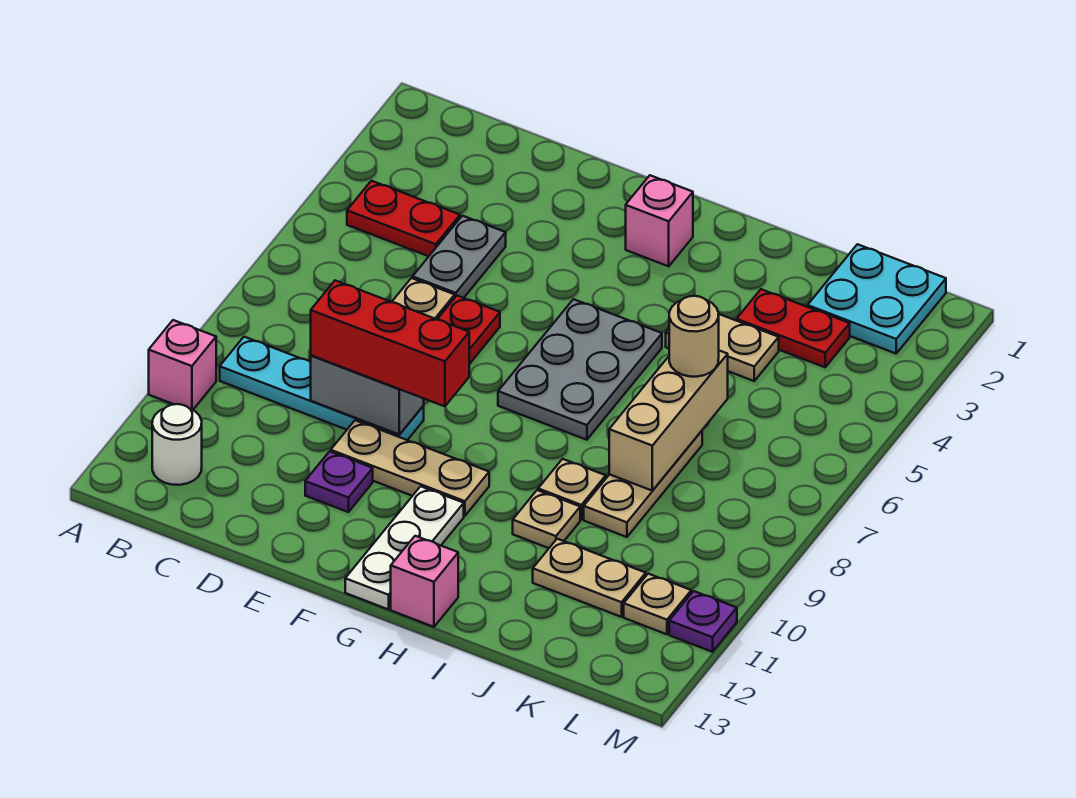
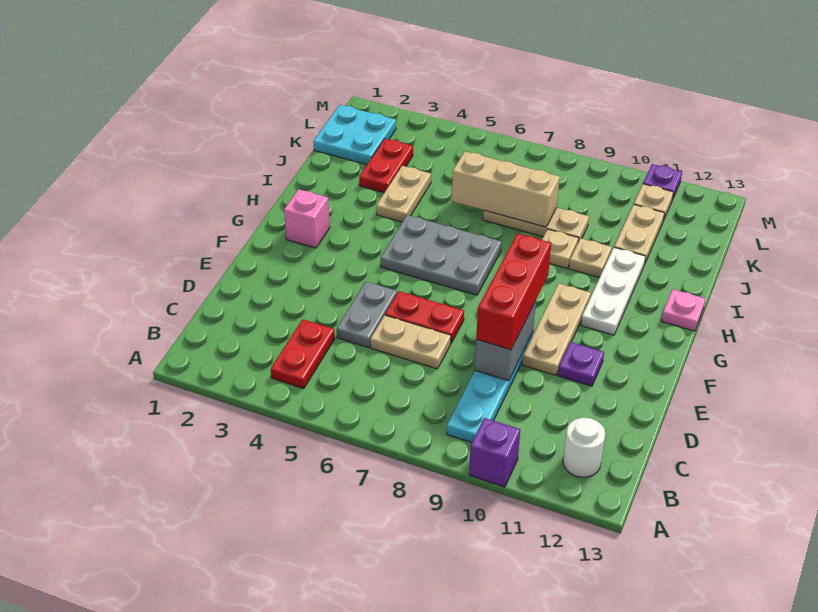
pink brick A10 level 1 -> purple brick A10 level 1
grey plate D4:D5 level 1 -> grey plate D5:E5 level 1
white plate G11:G13 level 1 -> white plate G11:I11 level 1
pink brick H13 level 1 -> pink plate H13 level 1
tan round brick J6 level 3 -> none

